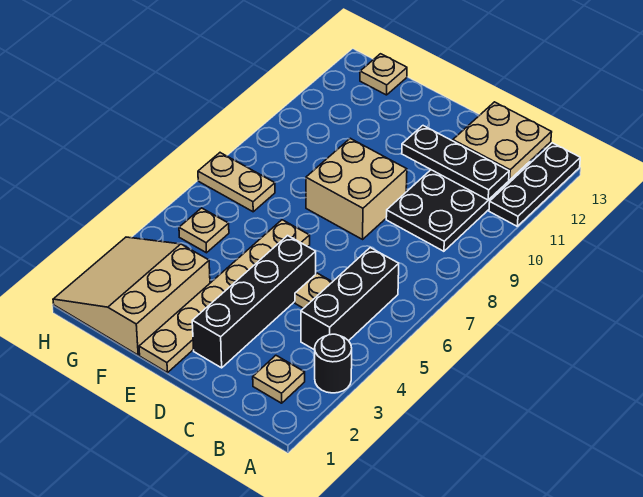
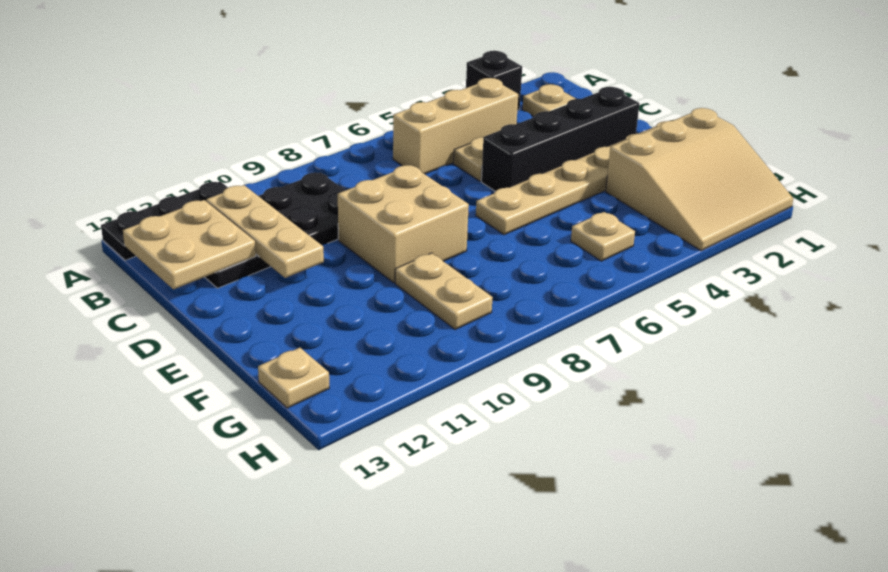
black round brick A3 level 1 -> black brick A3 level 1
black brick B4:B6 level 1 -> tan brick B4:B6 level 1
black plate B11:D11 level 2 -> tan plate B11:D11 level 2
tan plate G7:H7 level 1 -> tan plate F9:G9 level 1

